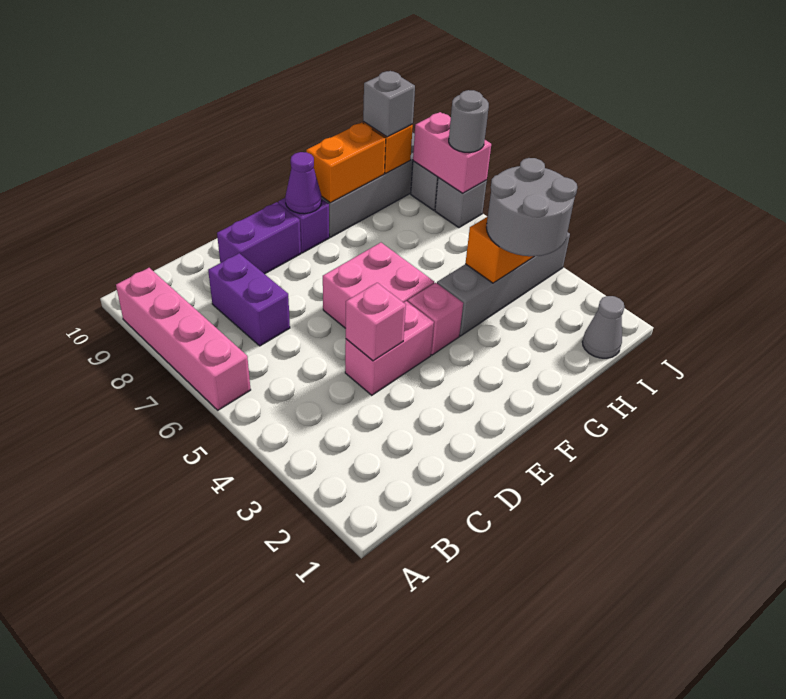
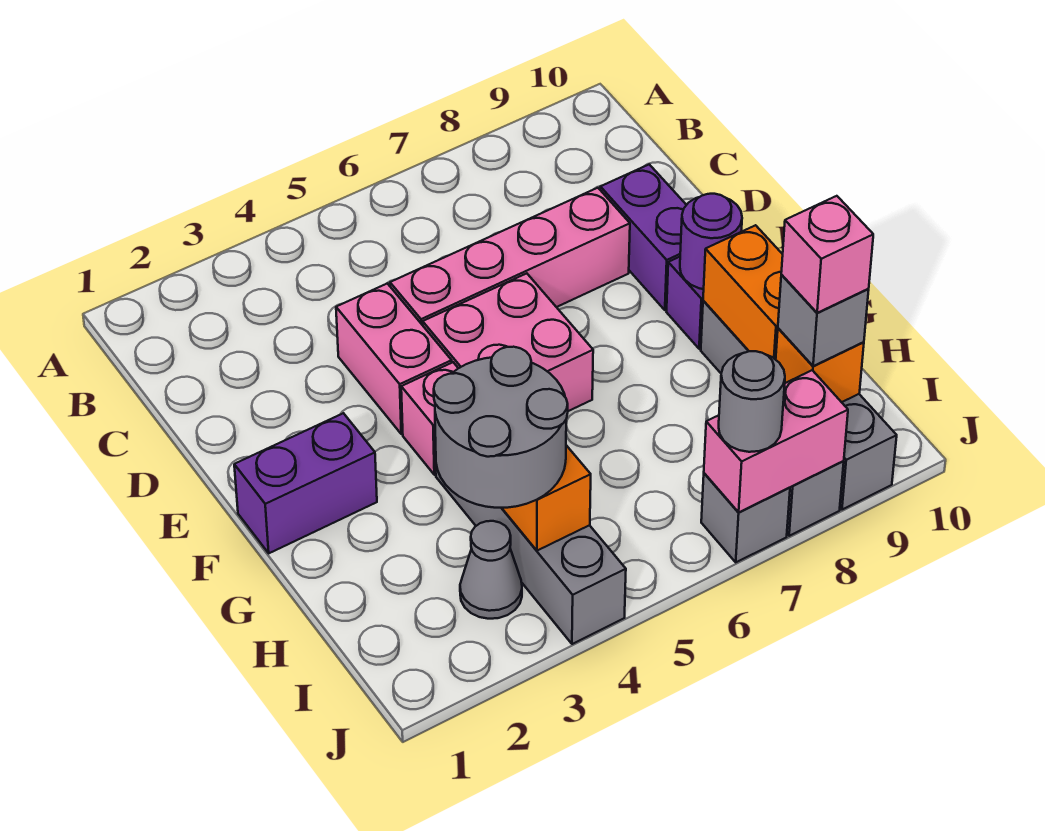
pink brick A6:A9 level 1 -> pink brick D5:D8 level 1
purple brick C7:C8 level 1 -> purple brick F1:F2 level 1
pink brick D4 level 2 -> pink brick I9 level 4
purple cone F9 level 2 -> purple round brick F9 level 2
grey cone I1 level 1 -> grey cone I3 level 1

